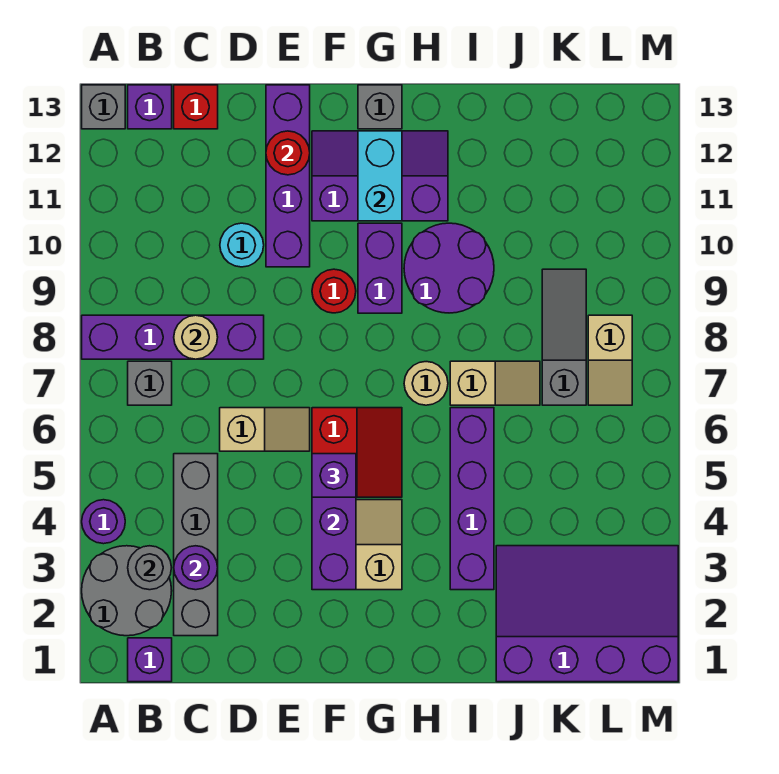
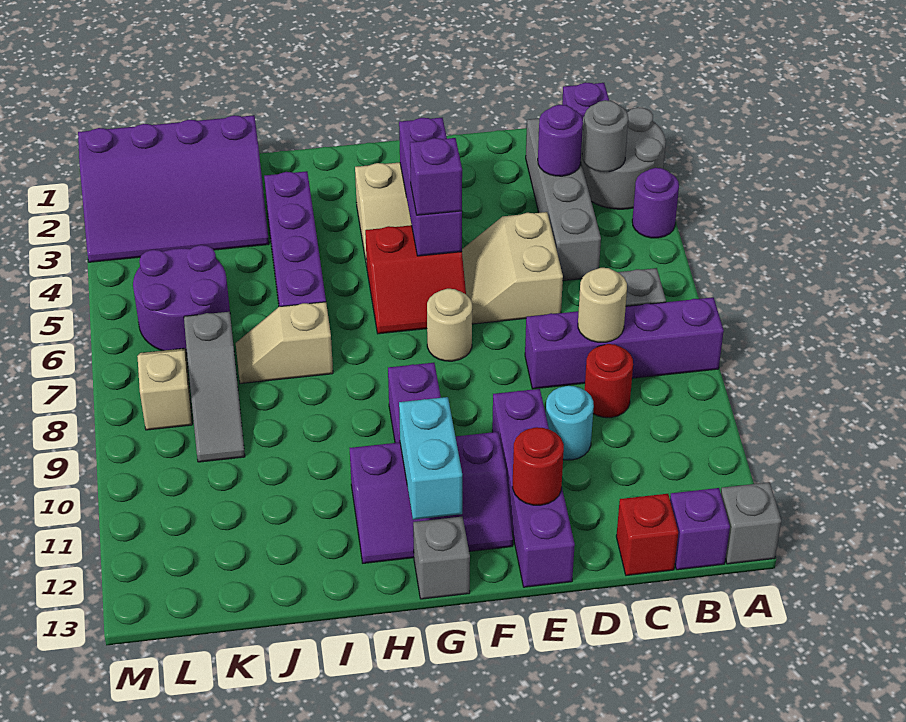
tan slope D6:E6 level 1 top D -> tan slope D5:E6 level 1 top D
red slope F5:G6 level 1 top F -> red slope F5:G6 level 1 top 5
red round brick F9 level 1 -> red round brick C9 level 1
tan round brick H7 level 1 -> tan round brick F7 level 1
purple round brick H9:I10 level 1 -> purple round brick K5:L6 level 1

